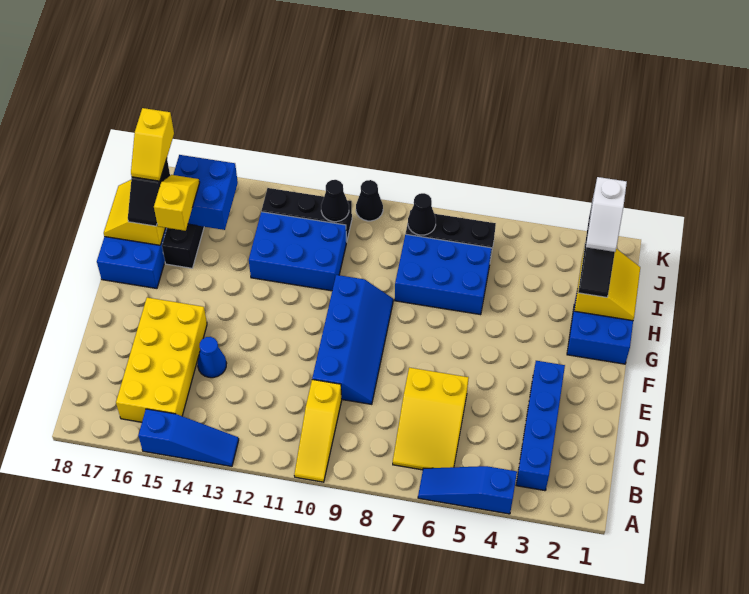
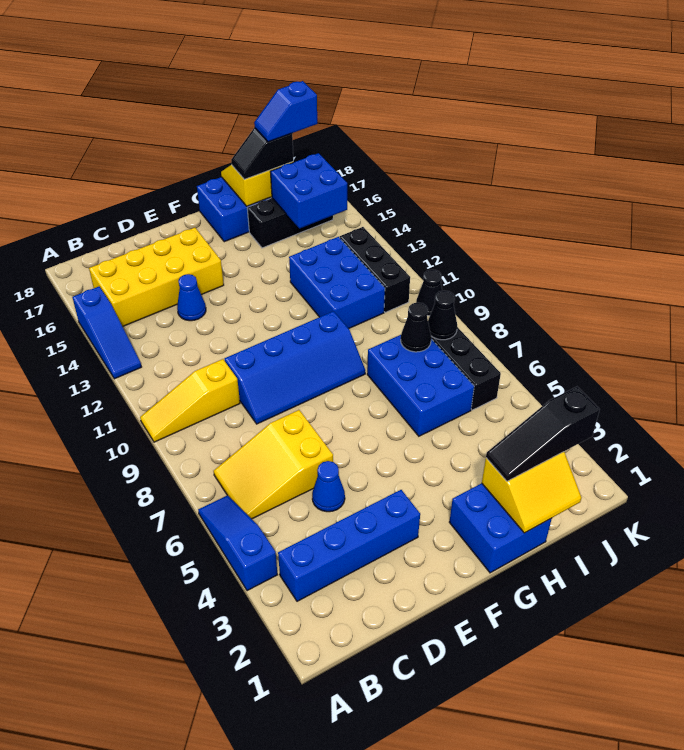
none -> blue cone D5 level 1
yellow slope H16:I16 level 3 top H -> none
white slope I2:J2 level 4 top J -> none
yellow slope I17:J17 level 4 top J -> blue slope I17:J17 level 4 top J
black cone J11 level 2 -> black cone I8 level 2

